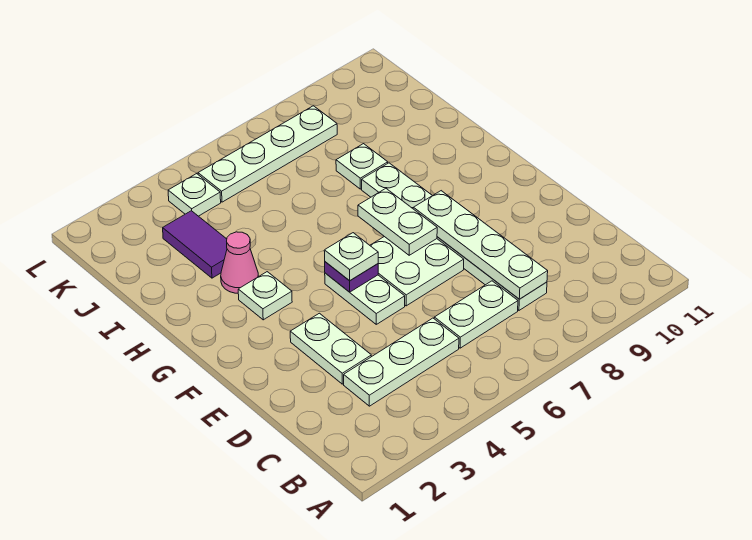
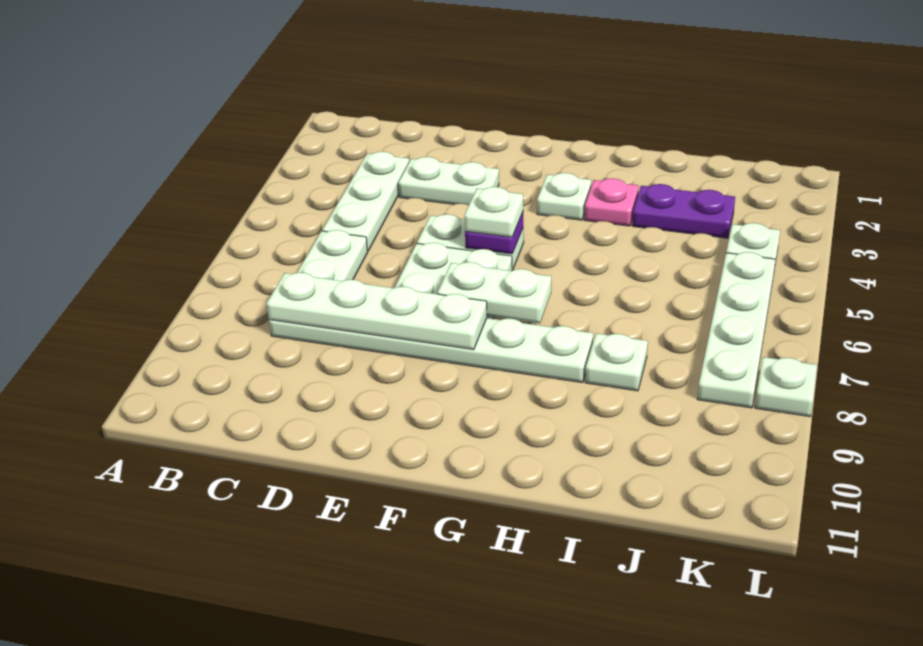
pink cone H3 level 1 -> pink plate H3 level 1
purple tile I3:J3 level 1 -> purple plate I3:J3 level 1
none -> white plate L8 level 1

